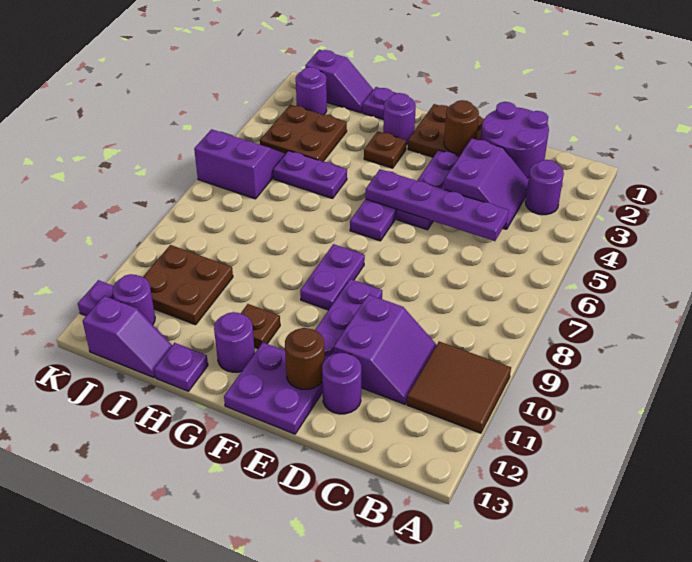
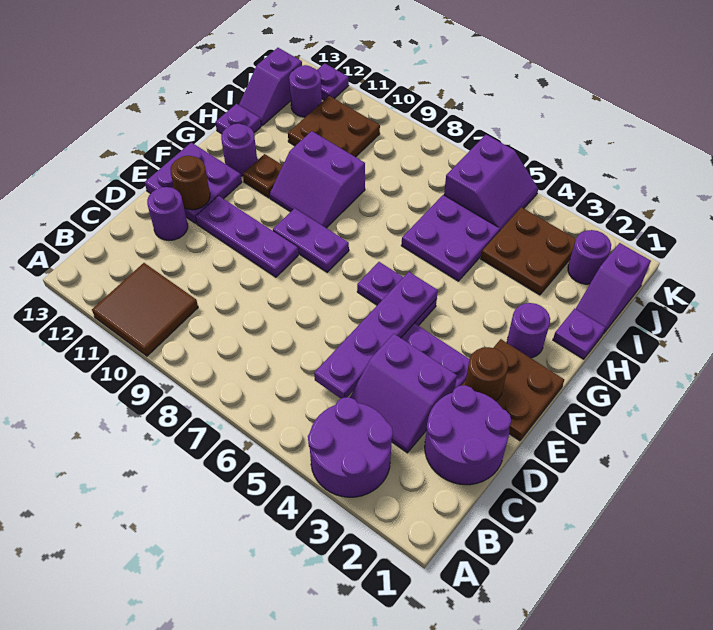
purple round brick B3 level 1 -> purple round brick A3:B4 level 1
purple slope C10:D11 level 1 top D -> purple slope G9:H10 level 1 top H
brown plate G3 level 1 -> none
purple plate H5:I5 level 1 -> purple plate H5:I6 level 1

